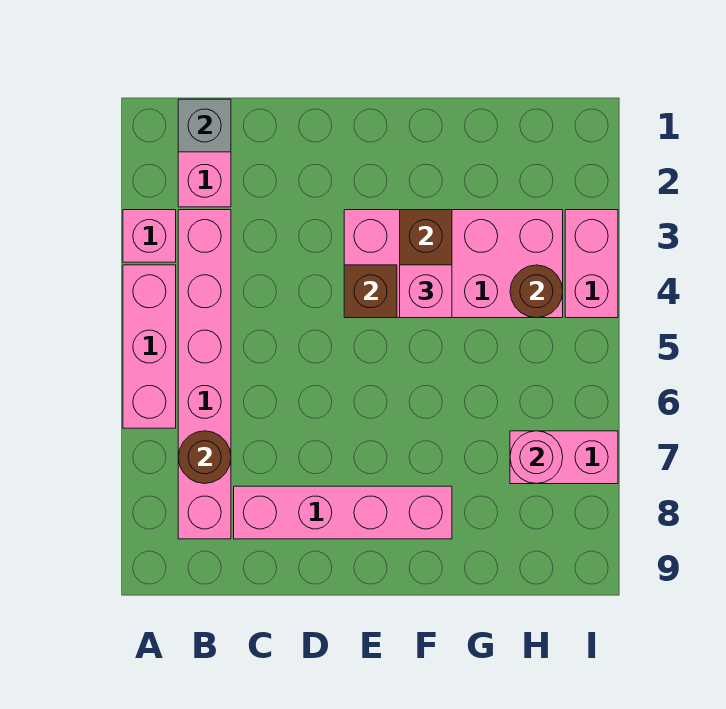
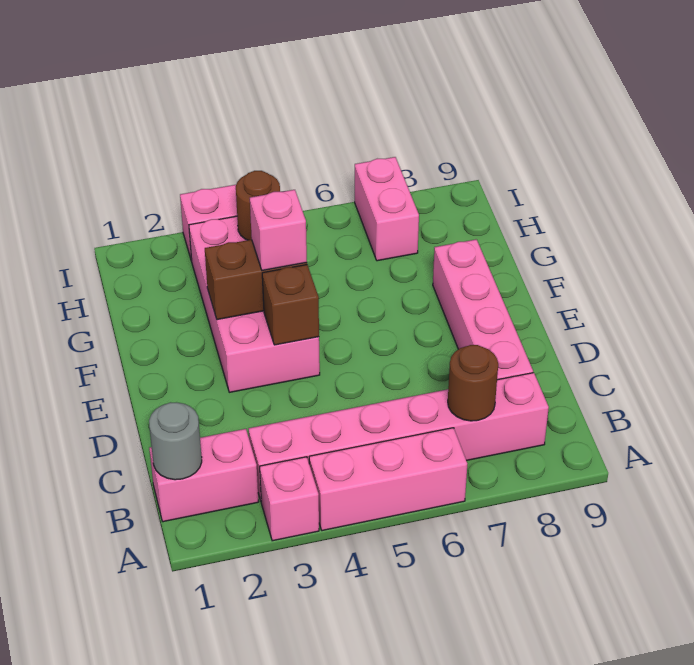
grey brick B1 level 2 -> grey round brick B1 level 2
pink round brick H7 level 2 -> none

